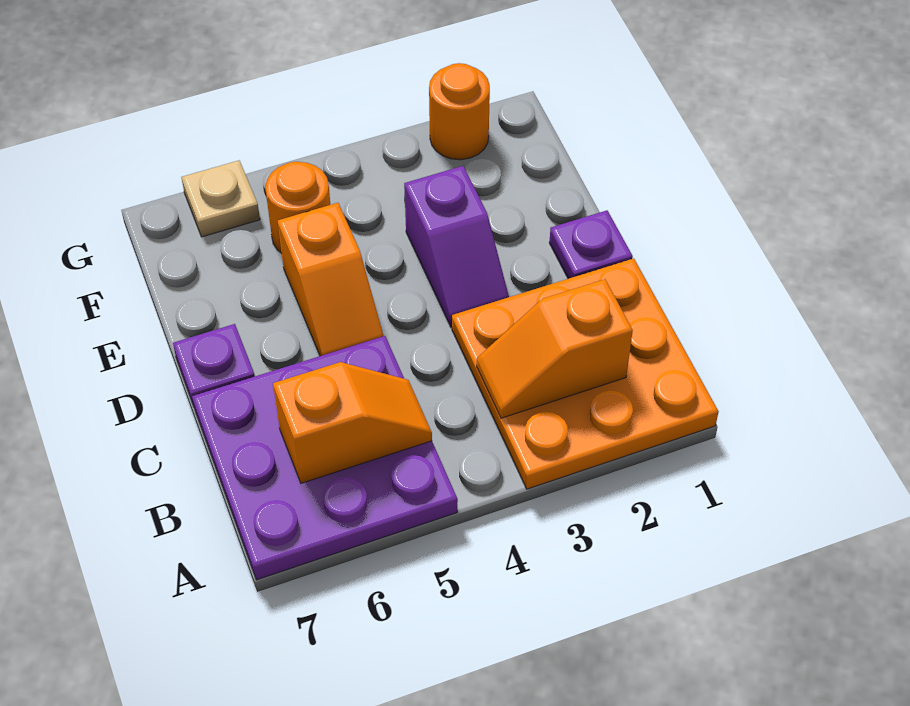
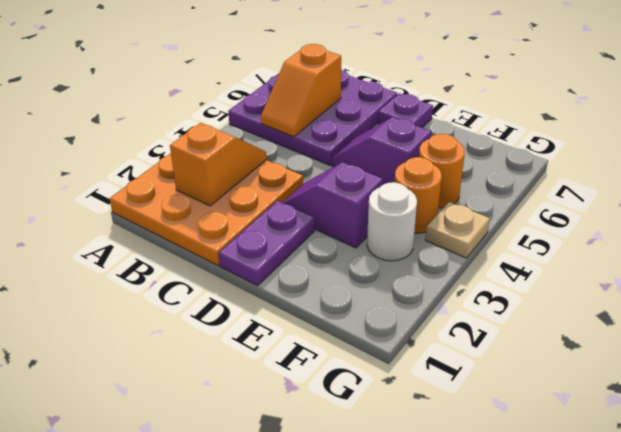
purple plate D1 level 1 -> purple plate D1:D2 level 1
orange slope D5:E5 level 1 top E -> purple slope D5:E5 level 1 top E
none -> white round brick F3 level 1
orange round brick G2 level 1 -> orange round brick F4 level 1
tan plate G6 level 1 -> tan plate G4 level 1

